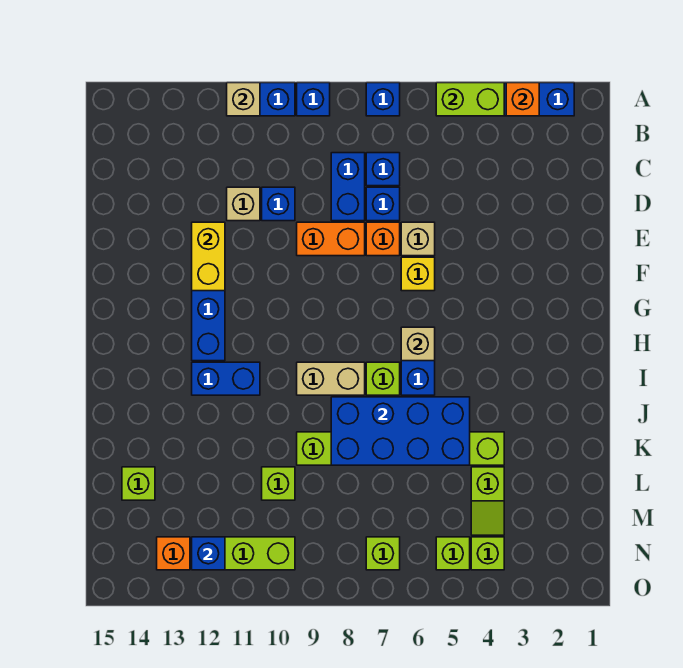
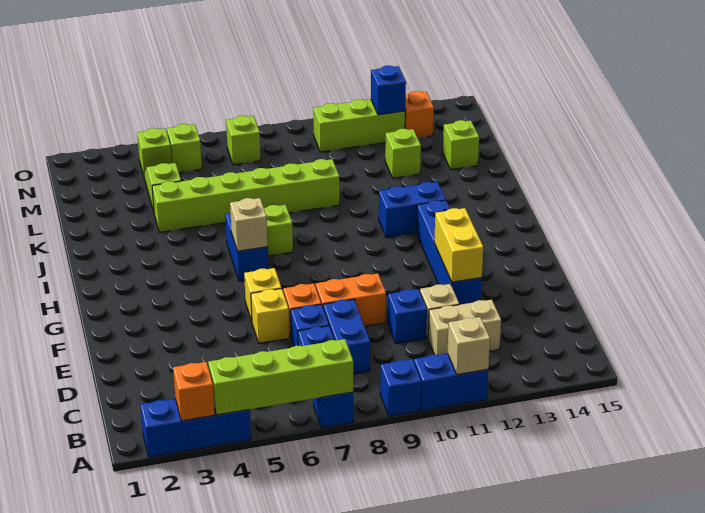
lime brick A4:A5 level 2 -> lime brick A4:A7 level 2
tan brick E6 level 1 -> yellow brick E6 level 1
tan brick I8:I9 level 1 -> tan brick C11:C12 level 1
blue brick J5:K8 level 2 -> none
lime brick L10 level 1 -> lime brick L12 level 1

